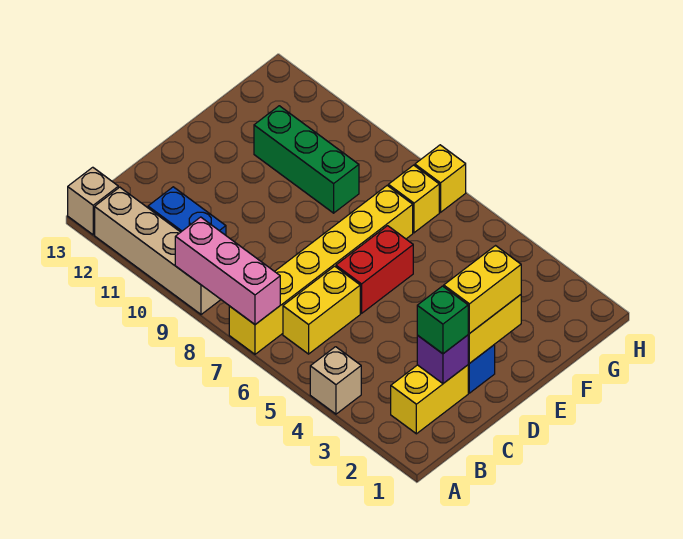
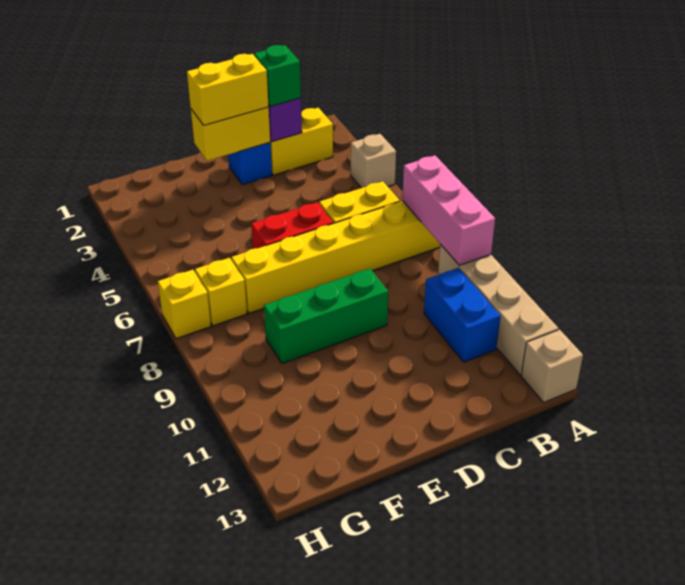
green brick F9:F11 level 1 -> green brick D9:F9 level 1

